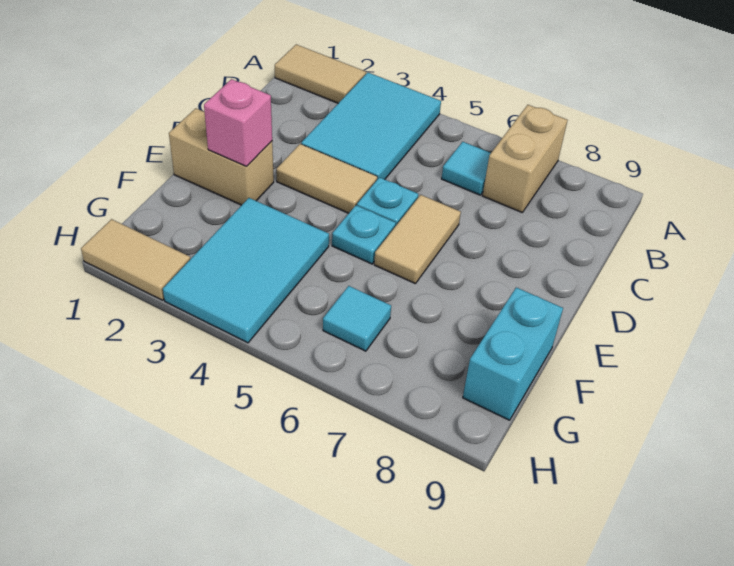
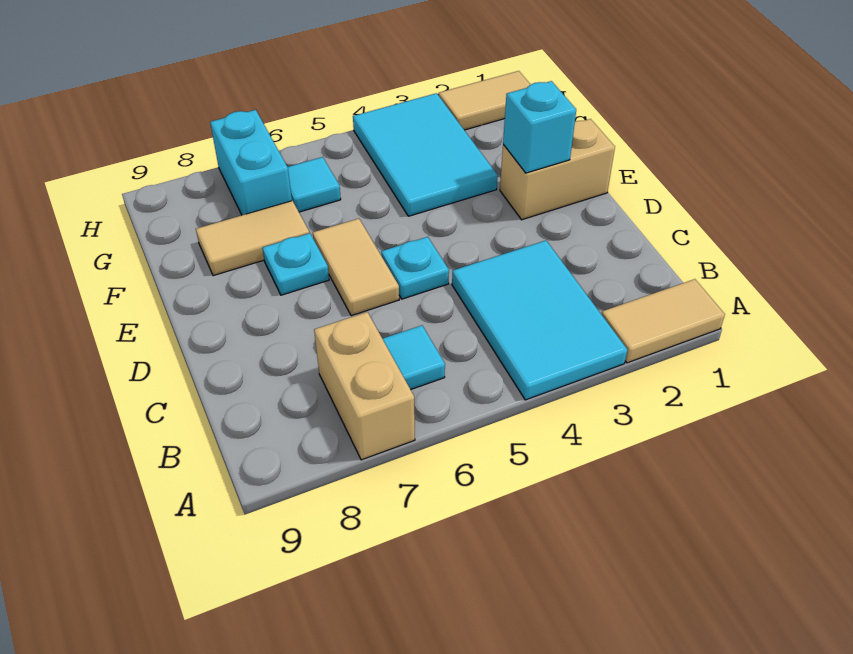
tan tile D3:D4 level 1 -> tan tile F7:F8 level 1
pink brick E2 level 2 -> cyan brick E2 level 2
cyan plate E5 level 1 -> cyan plate E7 level 1
cyan brick F9:G9 level 1 -> cyan brick G7:H7 level 1

